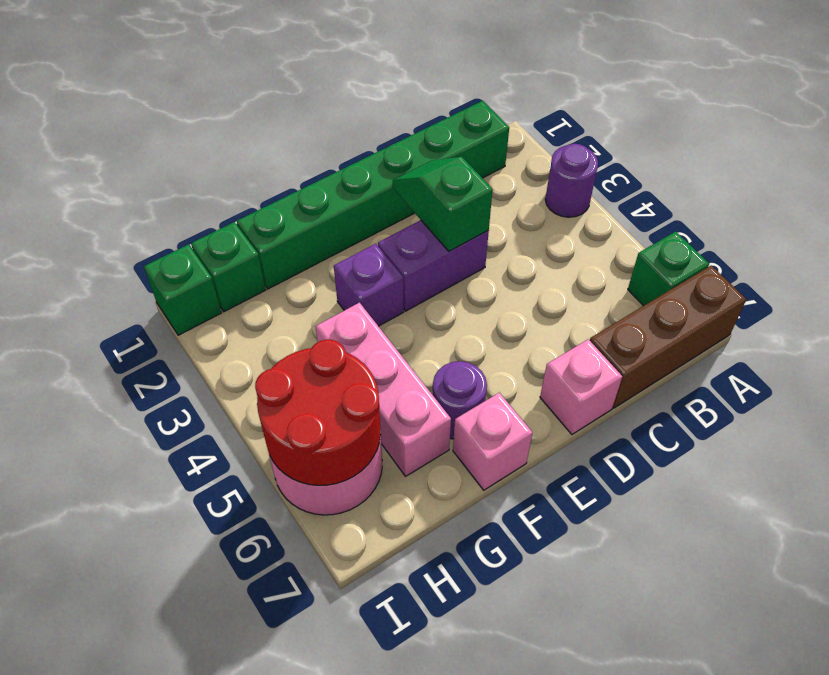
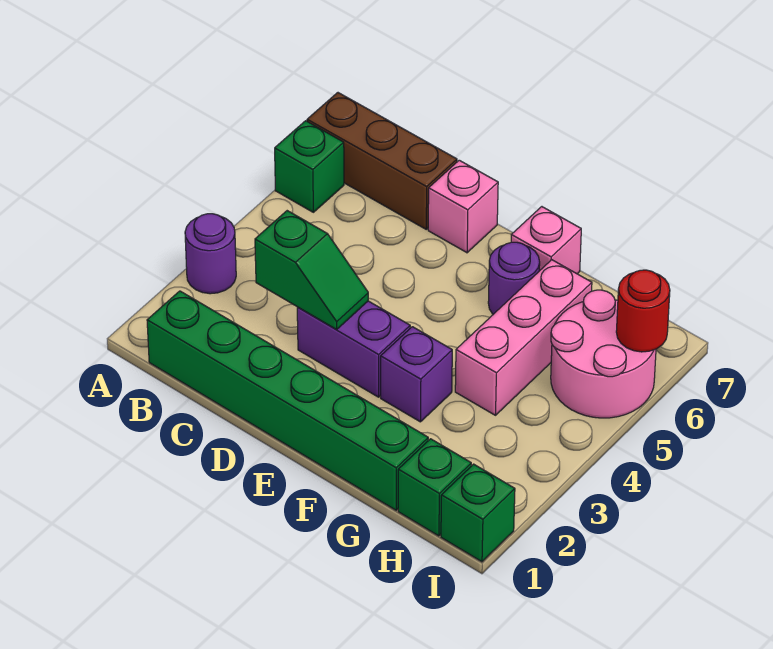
green slope D2:D3 level 2 top 3 -> green slope C3:D3 level 2 top C
red round brick H5:I6 level 2 -> red round brick I6 level 2

